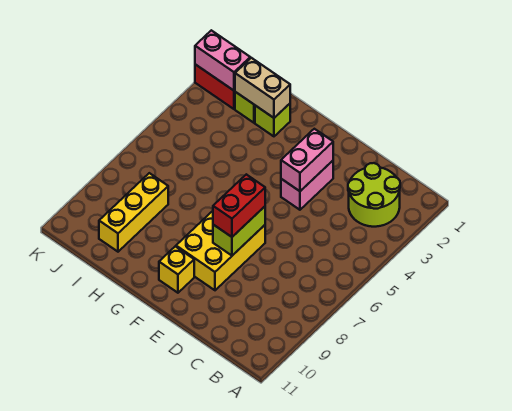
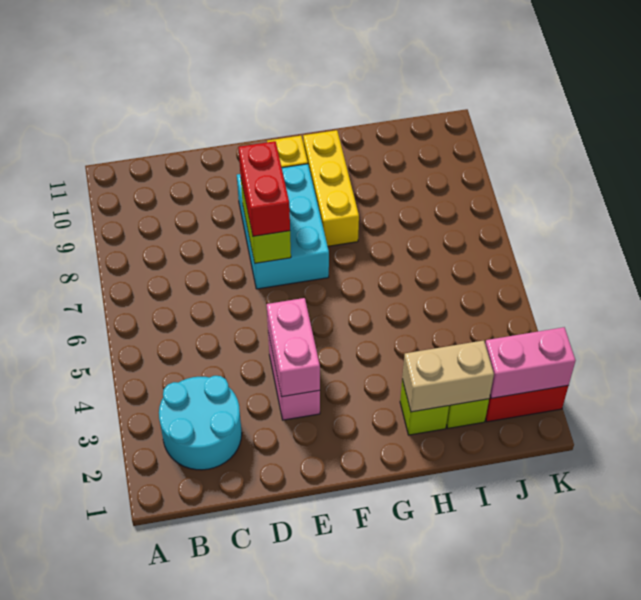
lime round brick B2:C3 level 1 -> cyan round brick B2:C3 level 1
yellow brick E7:F9 level 1 -> cyan brick E7:F9 level 1
yellow brick I8:I10 level 1 -> yellow brick G8:G10 level 1

